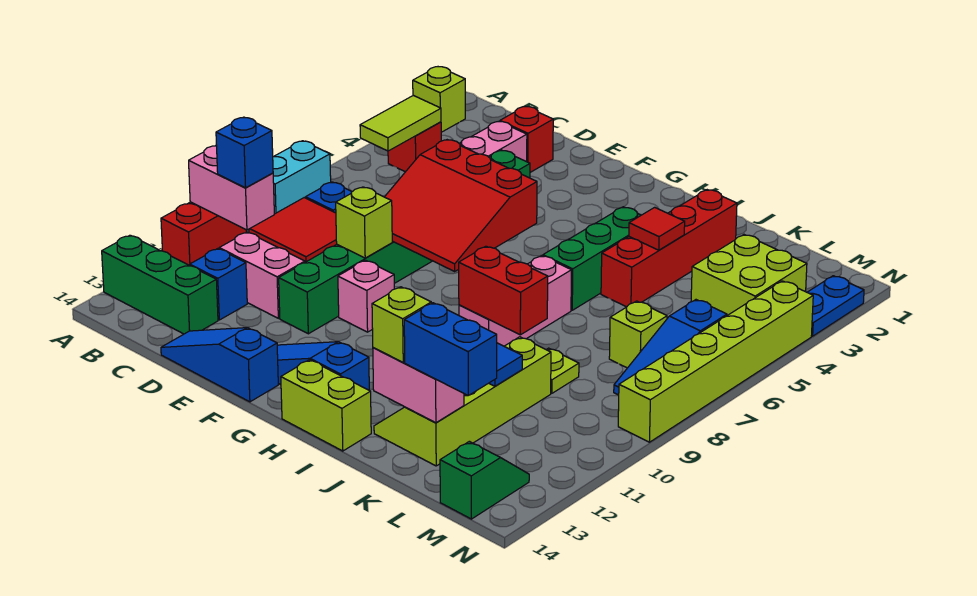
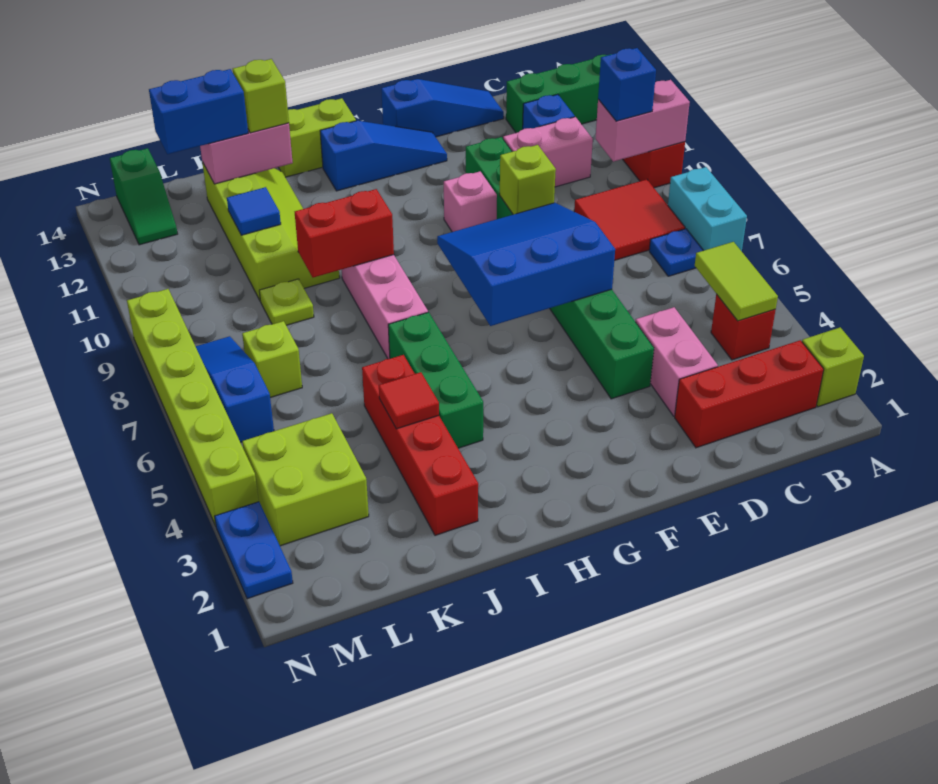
red brick D2 level 1 -> red brick B2:D2 level 1
red slope E6:G8 level 2 top 6 -> blue slope E6:G8 level 2 top 6

